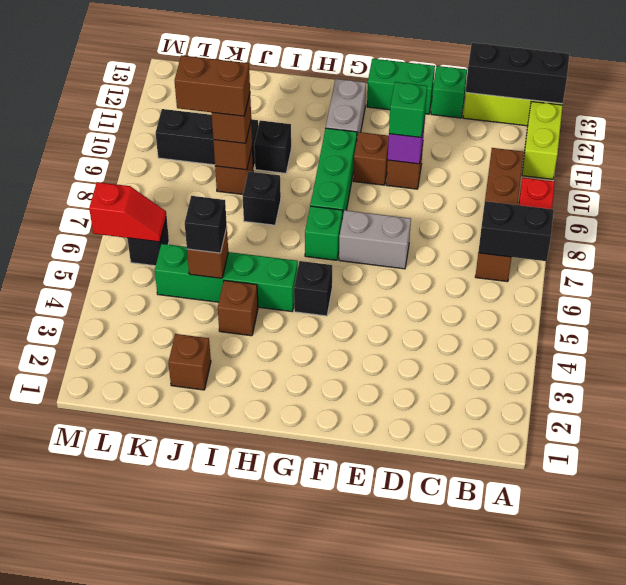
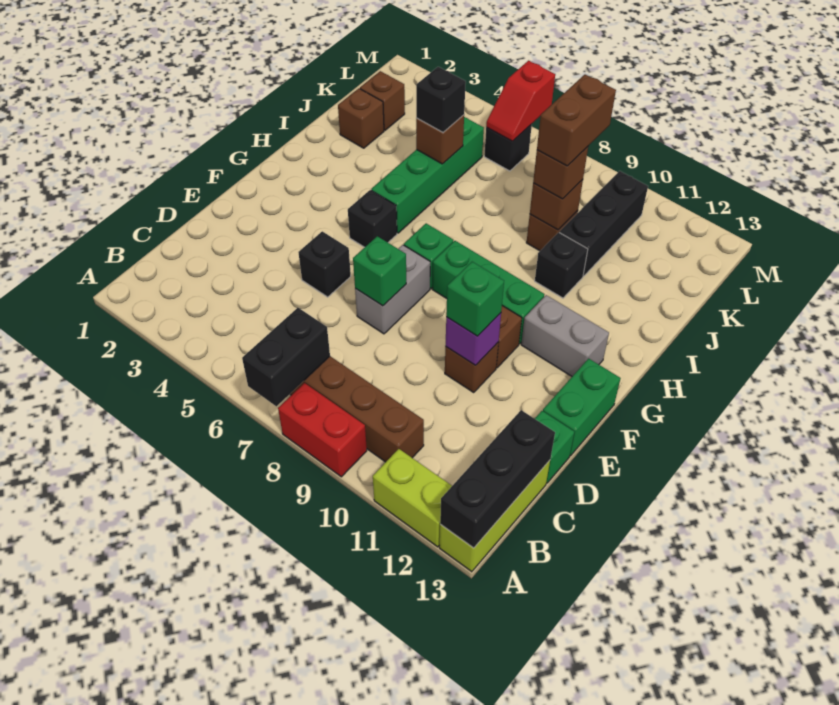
none -> green brick E7 level 2
brown brick I4 level 1 -> brown brick K2 level 1
black brick I8 level 1 -> black brick E5 level 1

